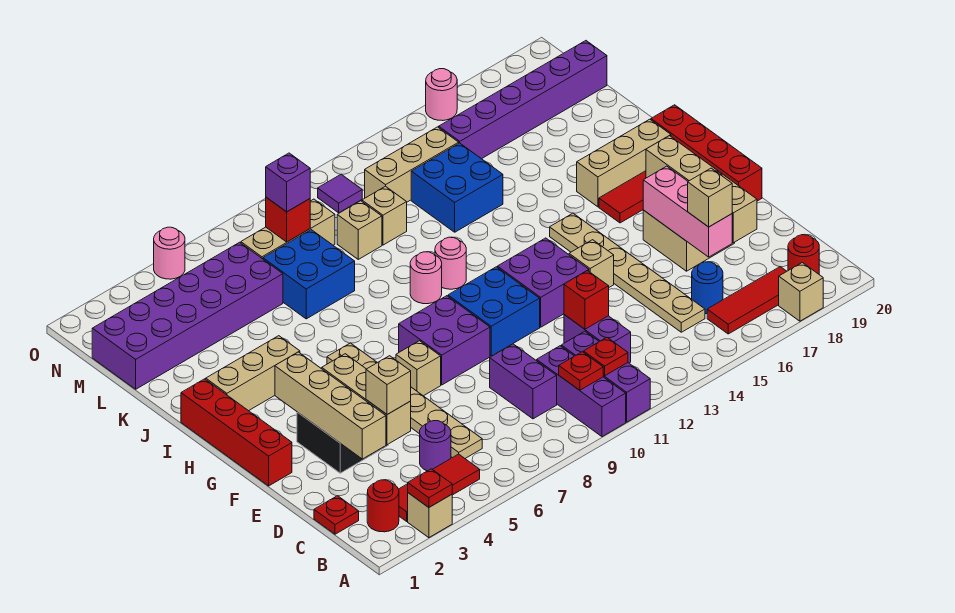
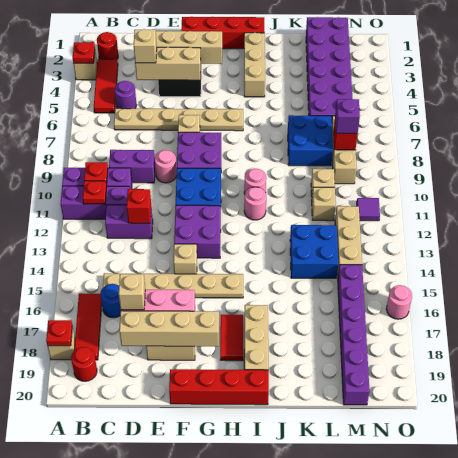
red plate C1 level 1 -> red plate A18 level 2
pink round brick O5 level 1 -> pink round brick E9 level 1

